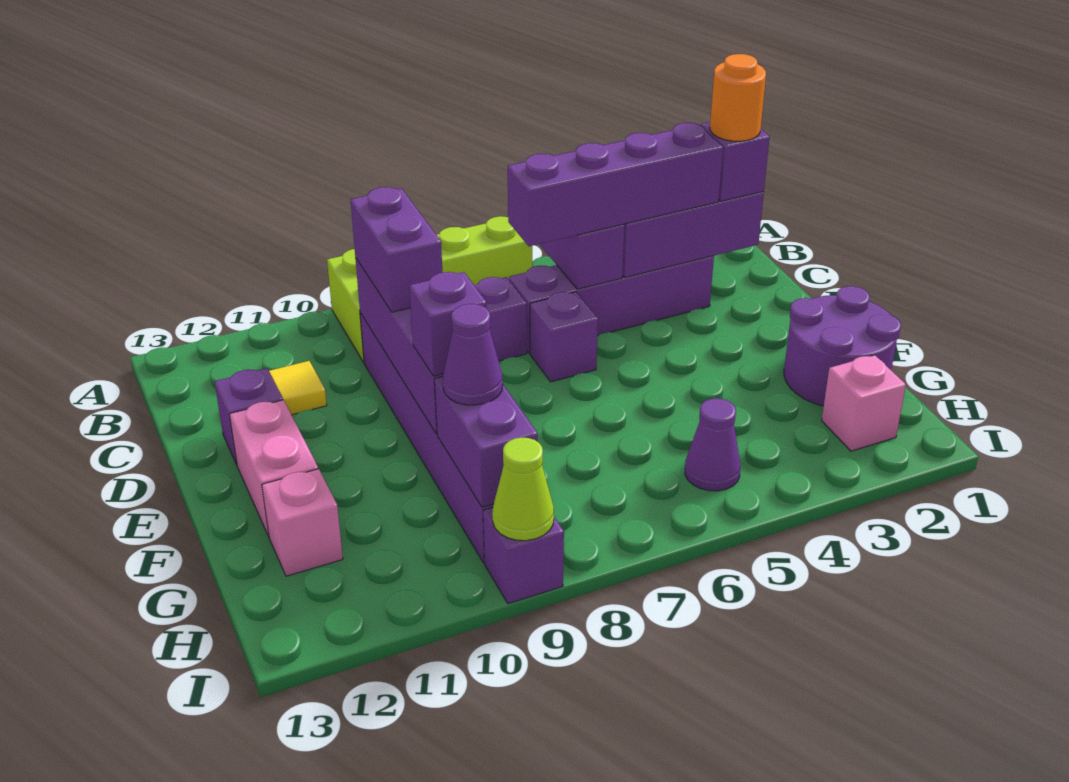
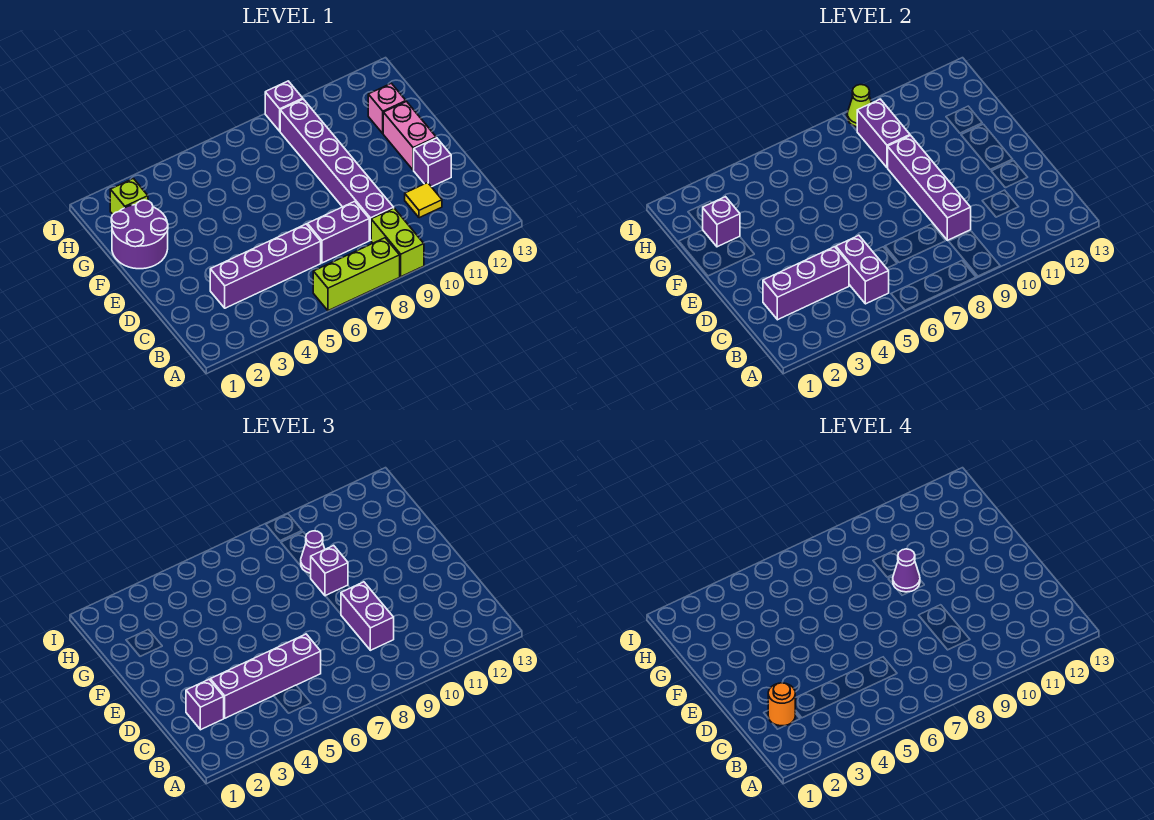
purple brick D6 level 1 -> purple brick G2 level 2
pink brick H2 level 1 -> lime brick H2 level 1
purple cone H5 level 1 -> purple cone F9 level 4

